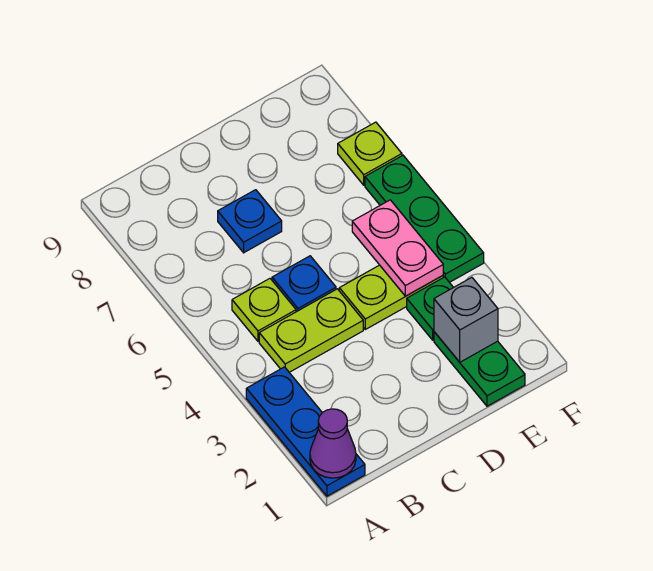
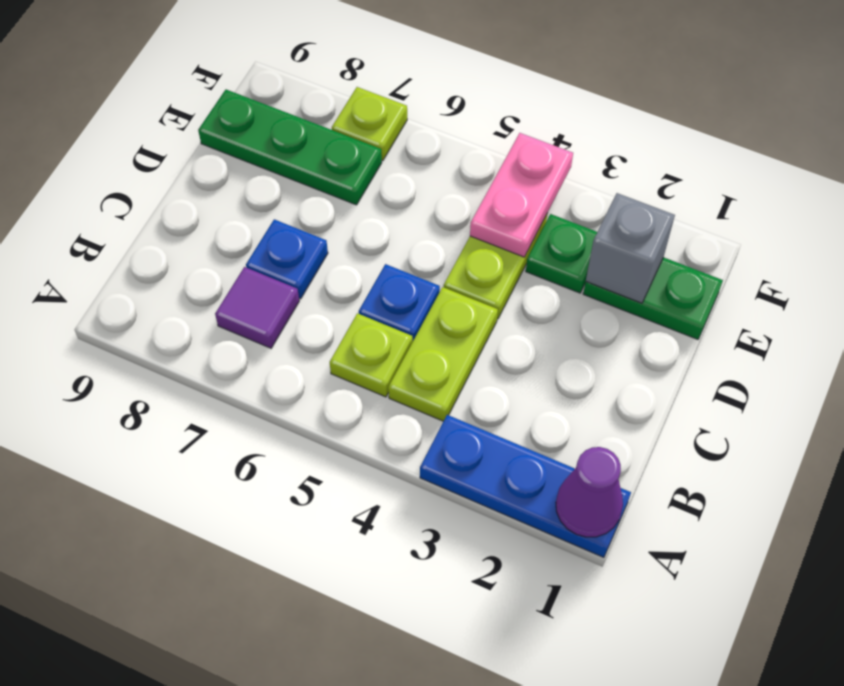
none -> purple tile B7 level 1
pink plate E4:E5 level 2 -> pink plate E4:F4 level 2
green plate F4:F6 level 1 -> green plate E7:E9 level 1

